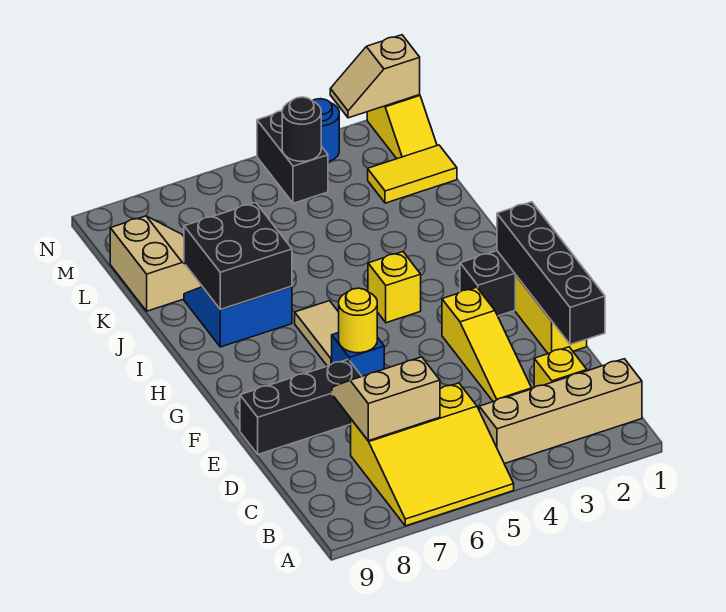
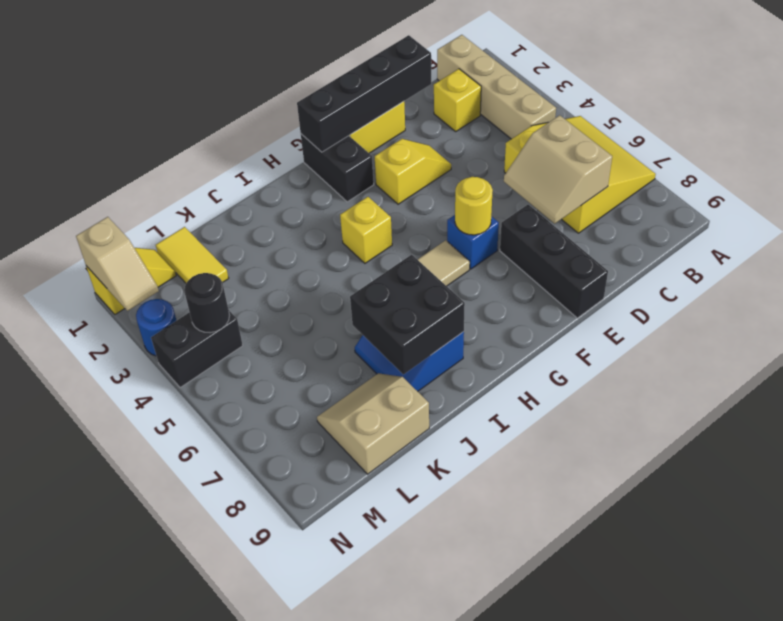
yellow slope D3:F3 level 1 top F -> yellow slope E3:F3 level 1 top F

